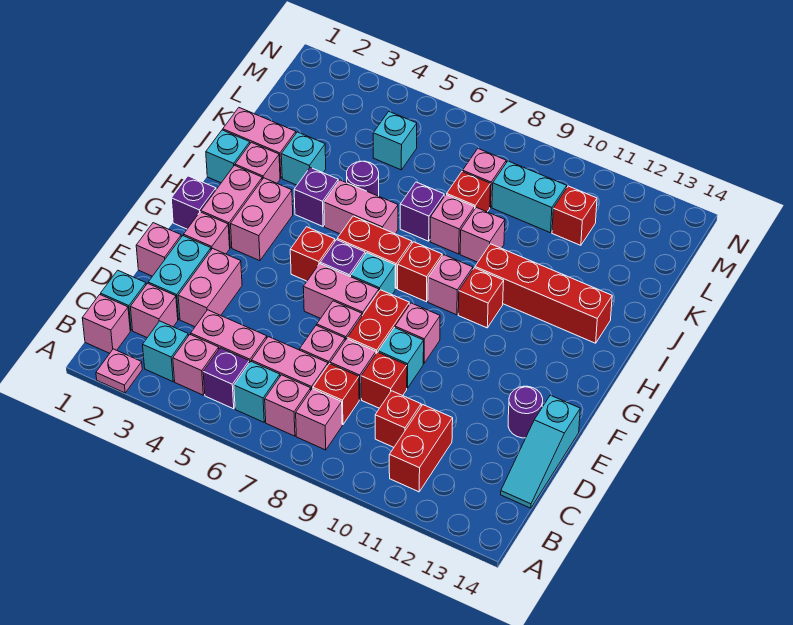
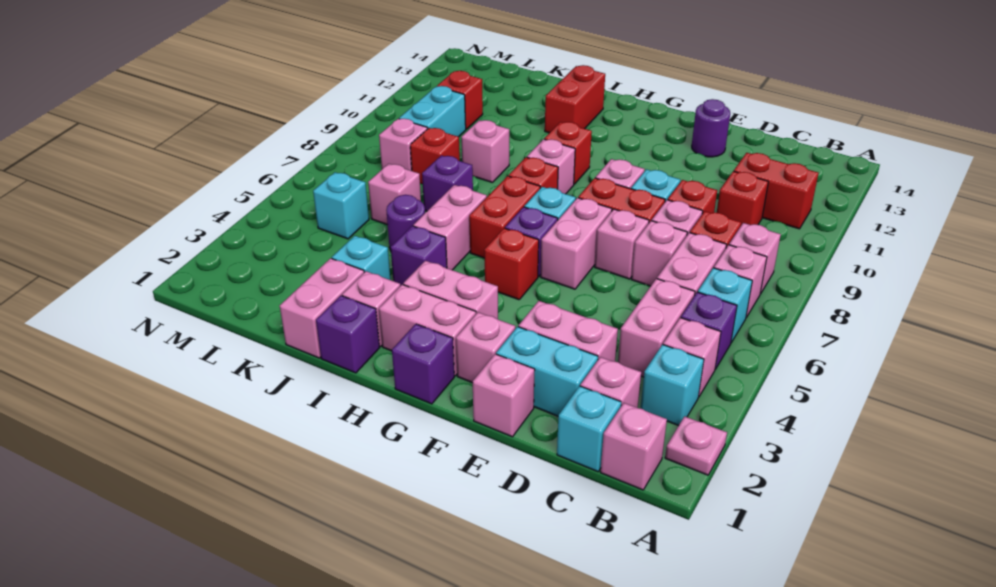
cyan slope C14:E14 level 1 top E -> none
cyan brick I1 level 1 -> purple brick I1 level 1
red brick I10:I13 level 1 -> red brick I12:I13 level 1
pink brick J8 level 1 -> pink brick K6 level 1

